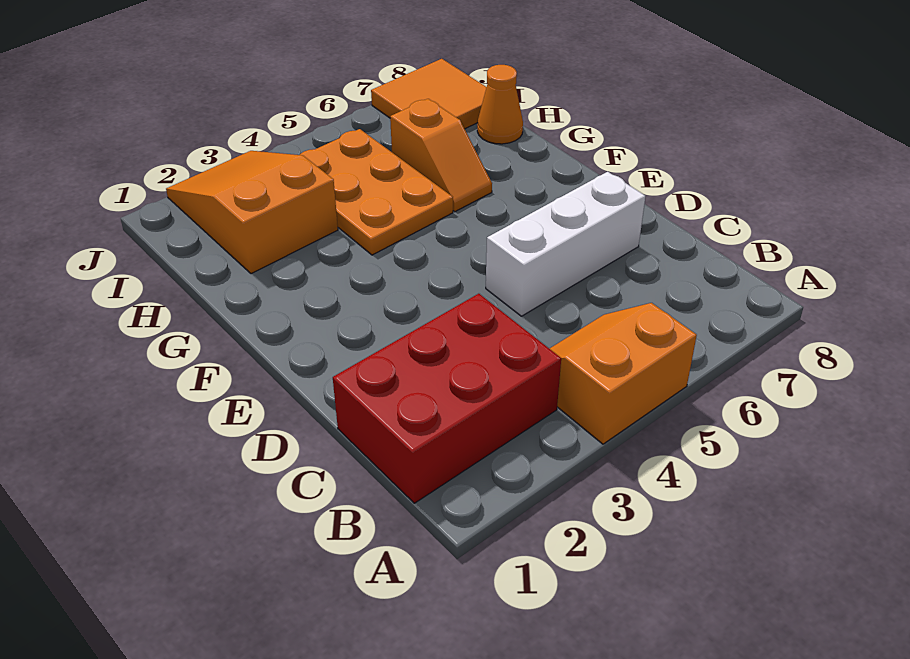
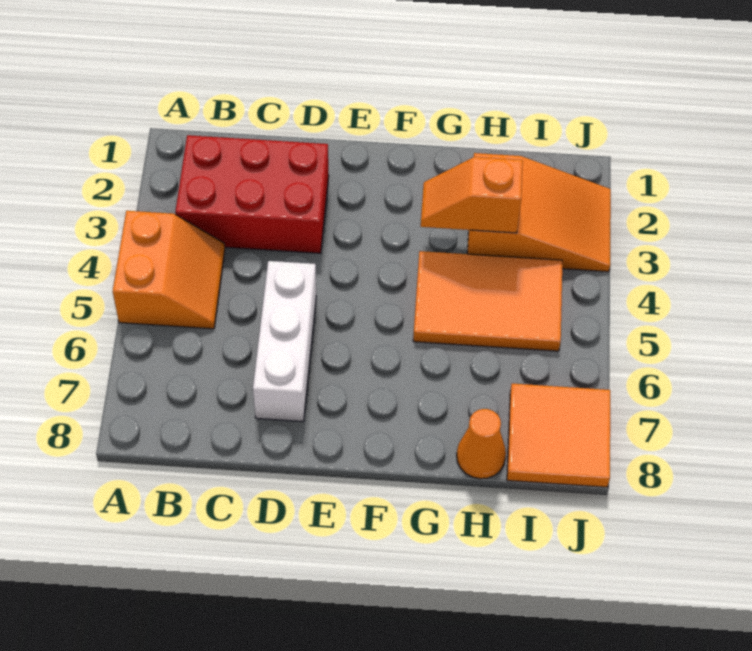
red brick B1:C3 level 1 -> red brick B2:D3 level 1
orange plate G4:I5 level 1 -> orange tile G4:I5 level 1
orange slope G6:H6 level 1 top H -> orange slope G3:H3 level 2 top H

